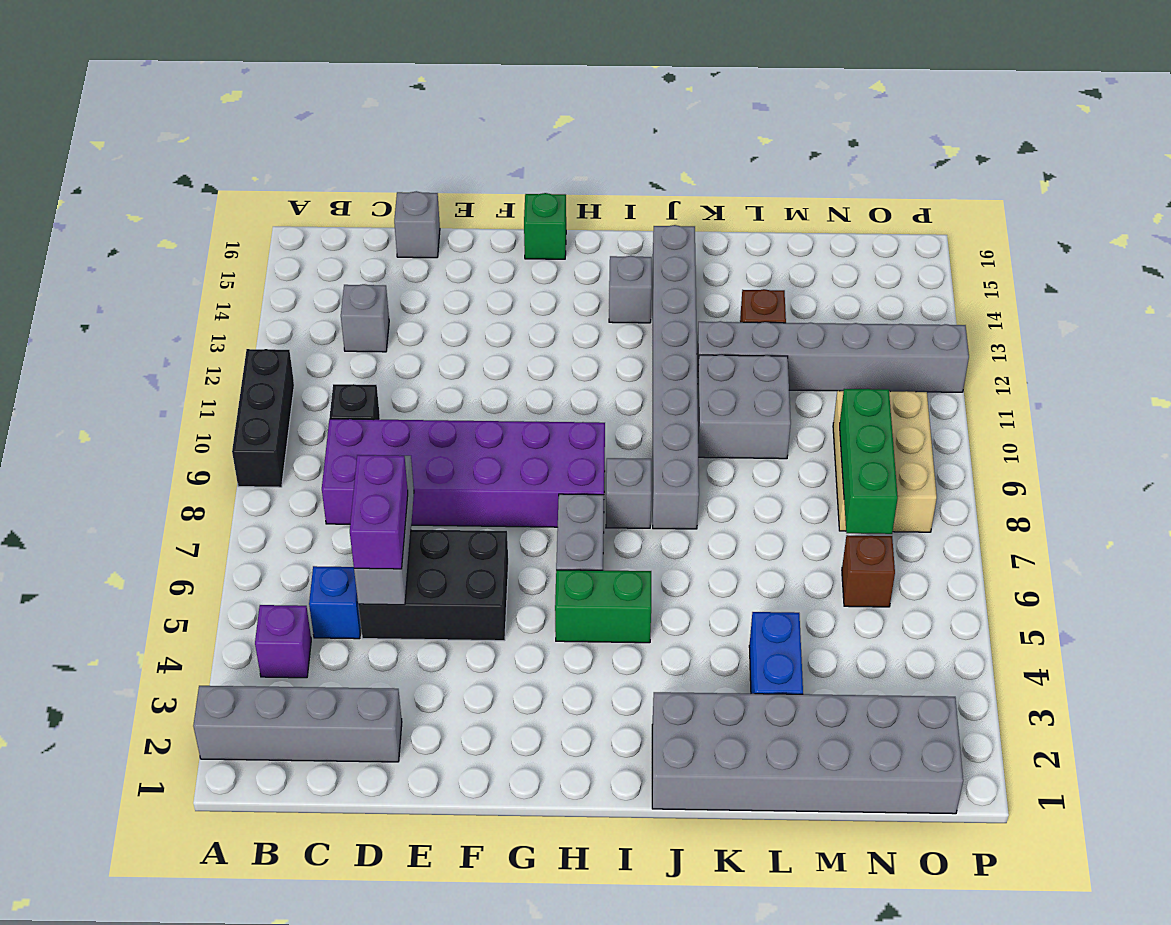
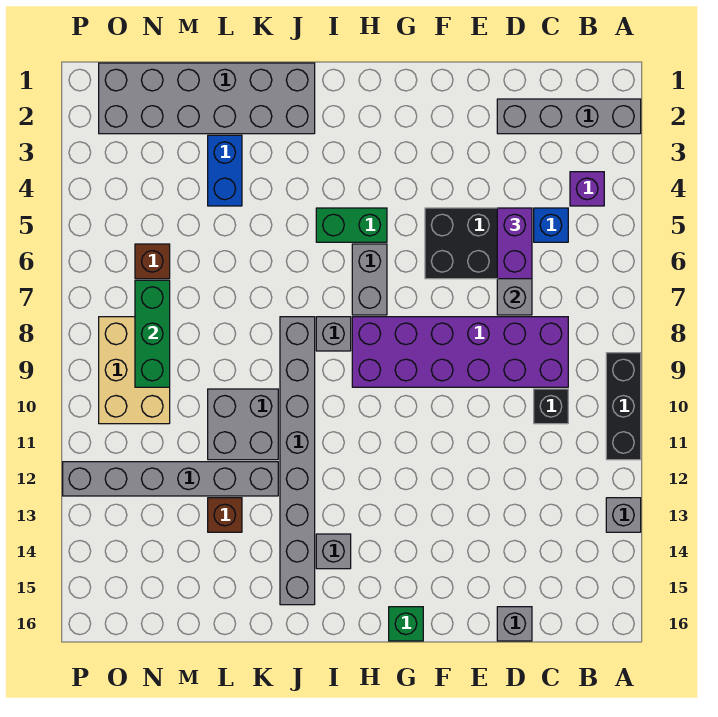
grey brick C13 level 1 -> grey brick A13 level 1

